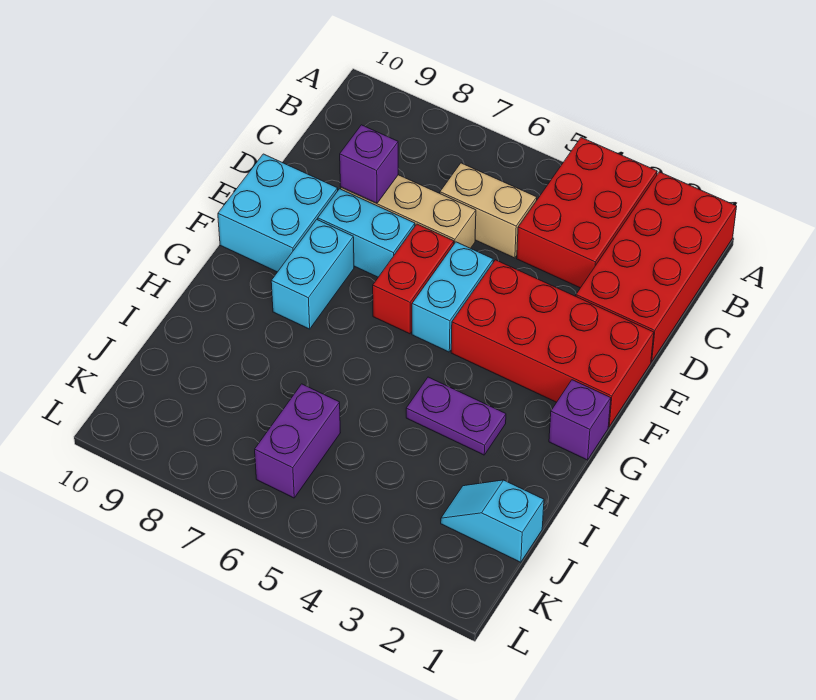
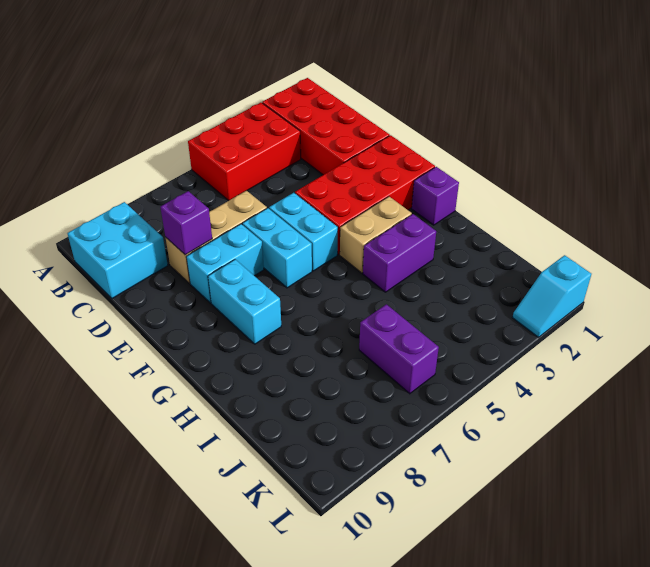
red brick A3:C4 level 1 -> red brick A3:B5 level 1
tan brick C5:C6 level 1 -> tan brick G3:G4 level 1
red brick E6:F6 level 1 -> cyan brick E6:F6 level 1
cyan brick E9:F10 level 1 -> cyan brick B9:C10 level 1
purple plate H3:H4 level 1 -> purple brick H3:H4 level 1
cyan slope J1:J2 level 1 top 1 -> cyan slope L1:L2 level 1 top 1

